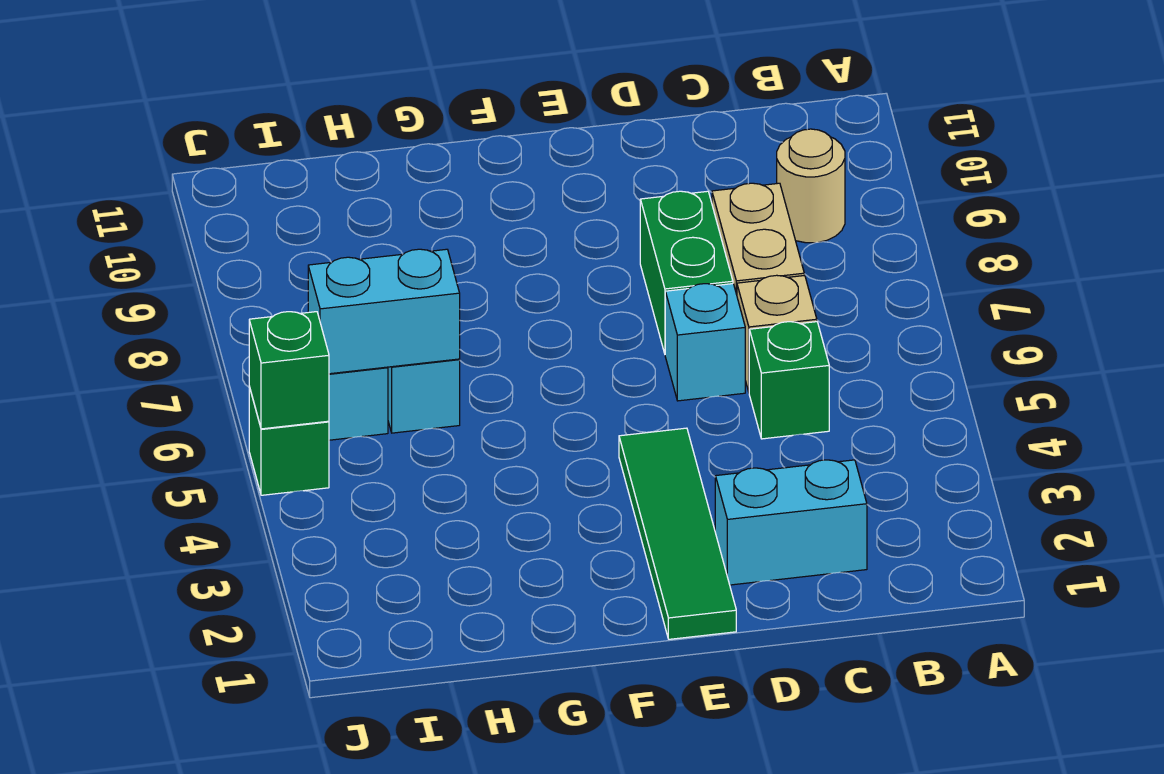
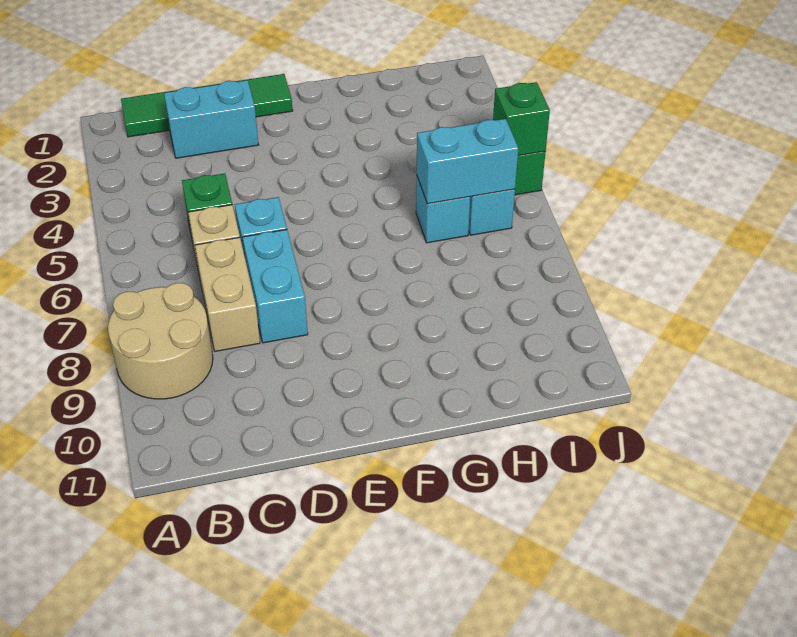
tan round brick B9 level 1 -> tan round brick A8:B9 level 1
green brick D7:D8 level 1 -> cyan brick D7:D8 level 1
green tile E1:E4 level 1 -> green tile B1:E1 level 1

